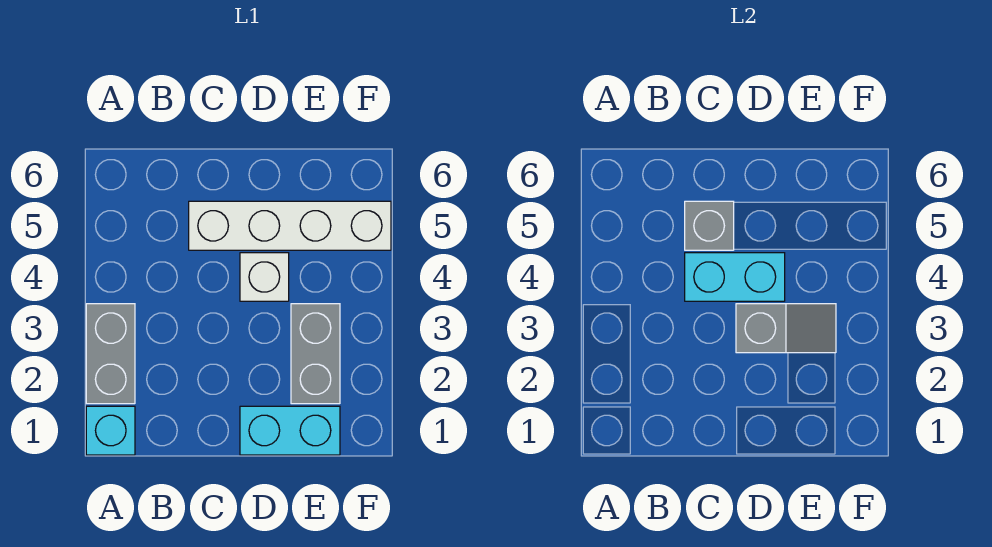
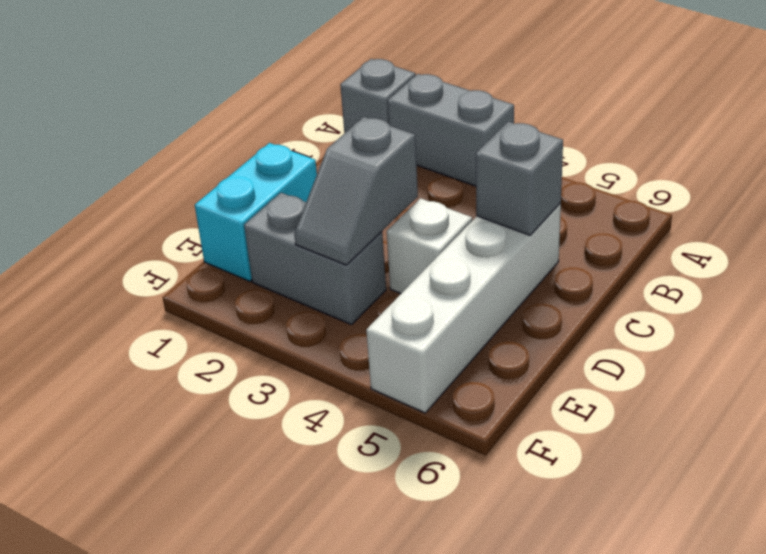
cyan brick A1 level 1 -> grey brick A1 level 1
cyan brick C4:D4 level 2 -> none

